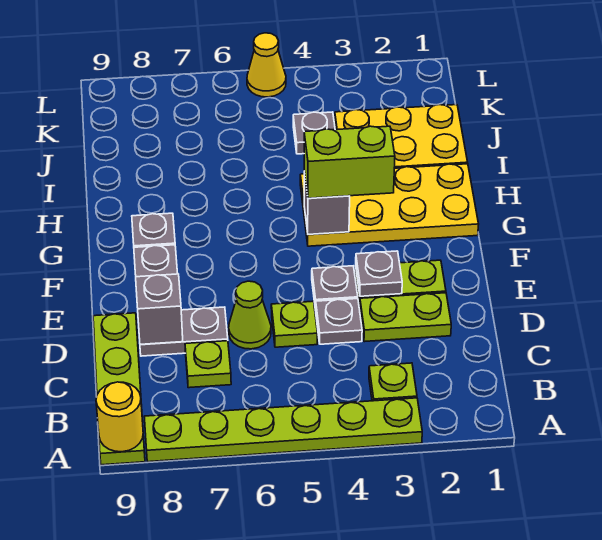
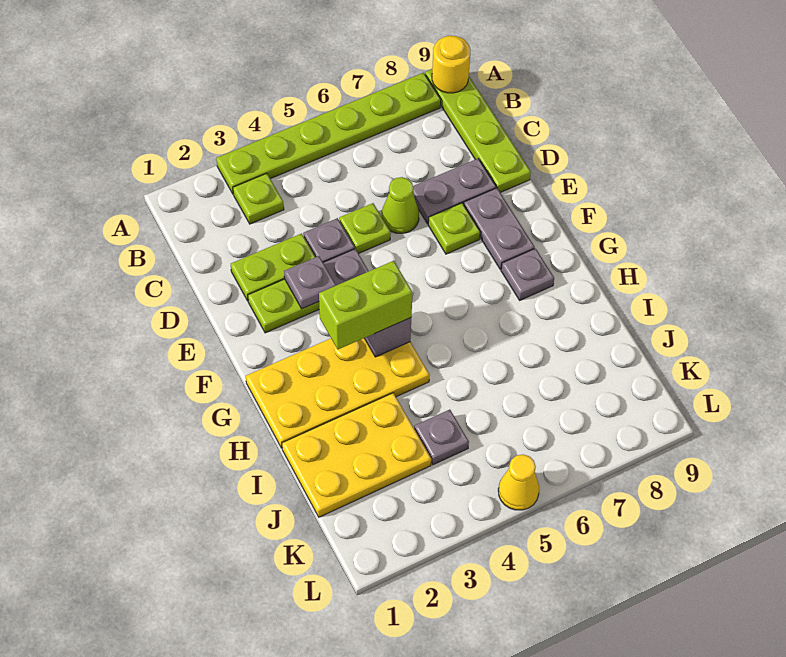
lime plate C7 level 1 -> lime plate E7 level 1
grey brick D8 level 2 -> none

